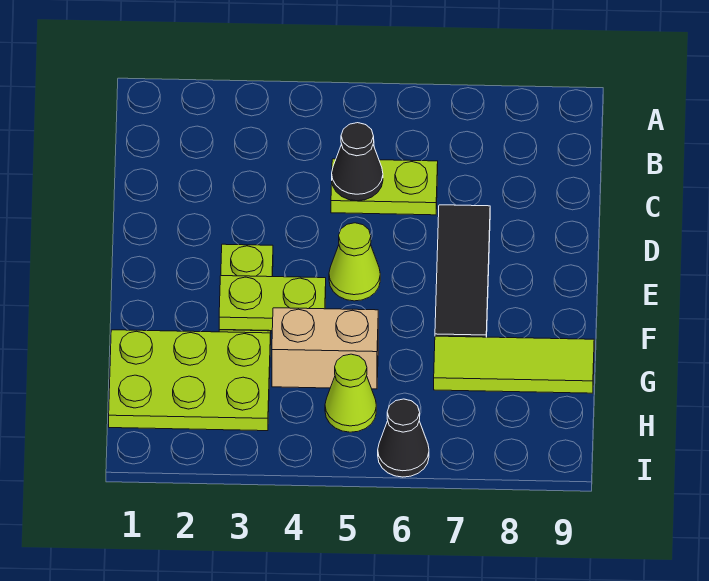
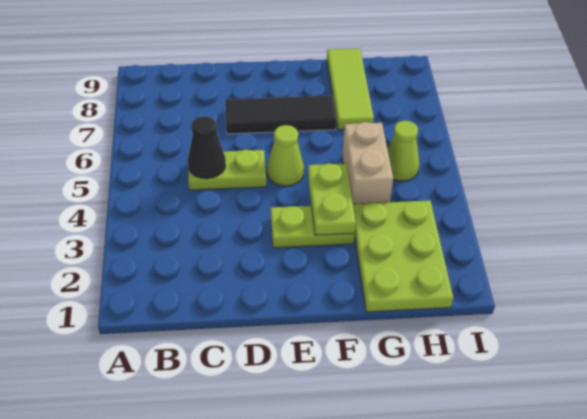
lime plate C5:C6 level 1 -> lime plate C5:D5 level 1
black cone I6 level 1 -> none

